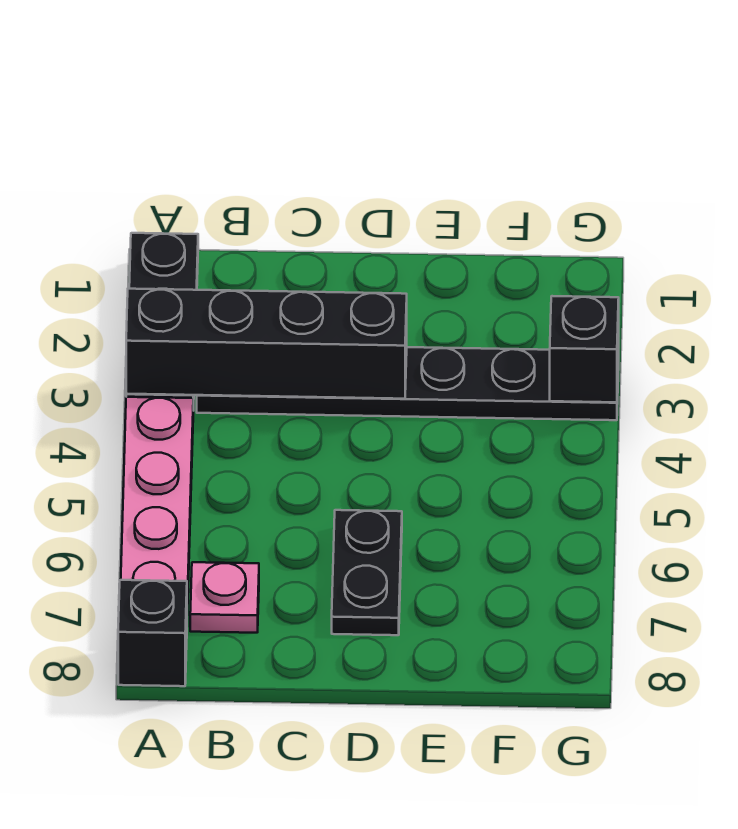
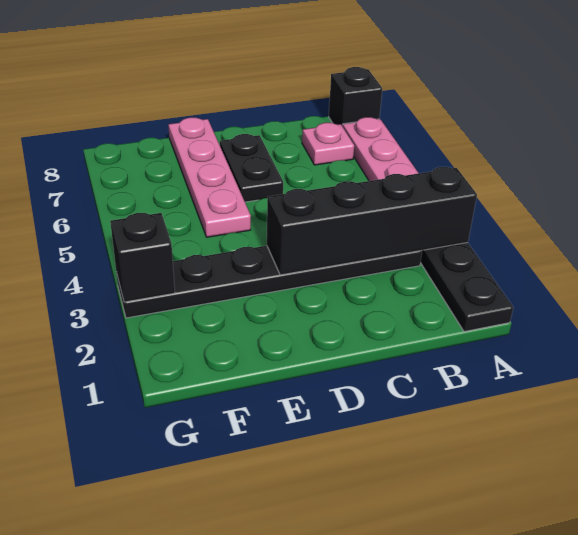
none -> pink plate E5:E8 level 1

